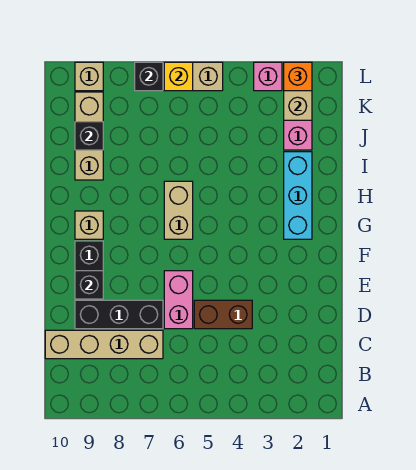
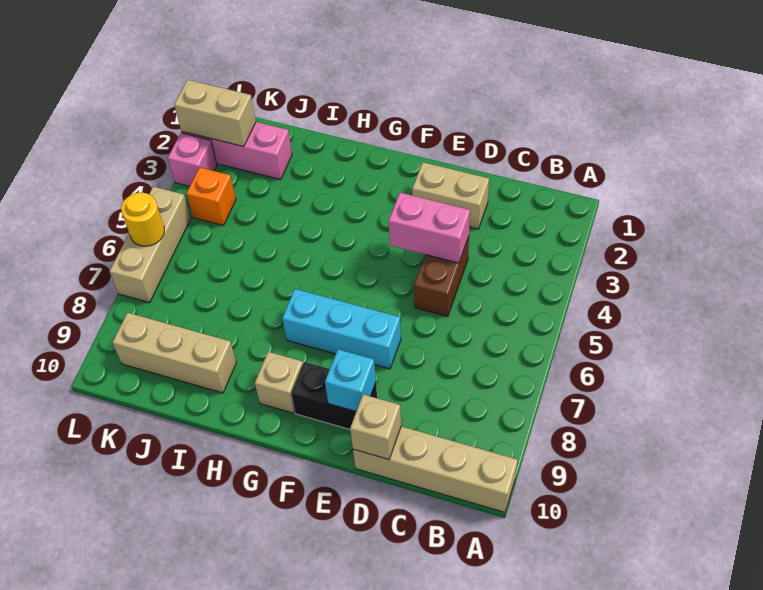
tan brick C7:C10 level 1 -> tan brick A10:D10 level 1
pink brick D6:E6 level 1 -> pink brick D4:E4 level 2
black brick D7:D9 level 1 -> none
black brick E9 level 2 -> cyan brick E9 level 2
cyan brick G2:I2 level 1 -> cyan brick E7:G7 level 1
tan brick G6:H6 level 1 -> tan brick D2:E2 level 1
black brick J9 level 2 -> none
orange brick L2 level 3 -> orange brick K4 level 1
yellow brick L6 level 2 -> yellow round brick L6 level 2
black brick L7 level 2 -> none
tan brick L9 level 1 -> tan brick D10 level 2

